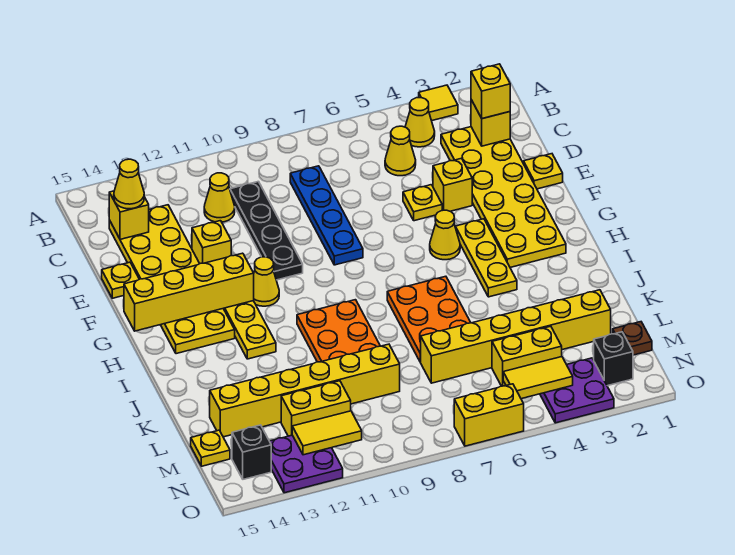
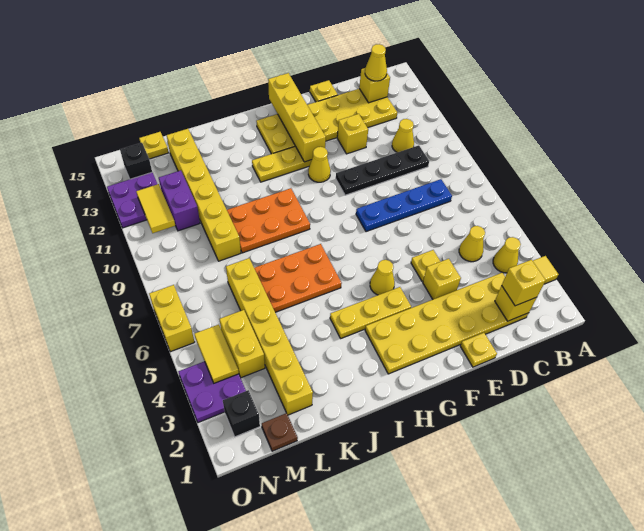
yellow brick M11:M12 level 1 -> purple brick M11:M12 level 1

